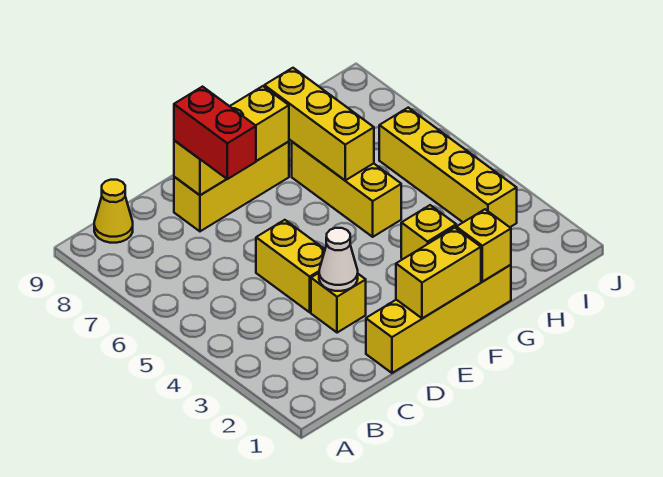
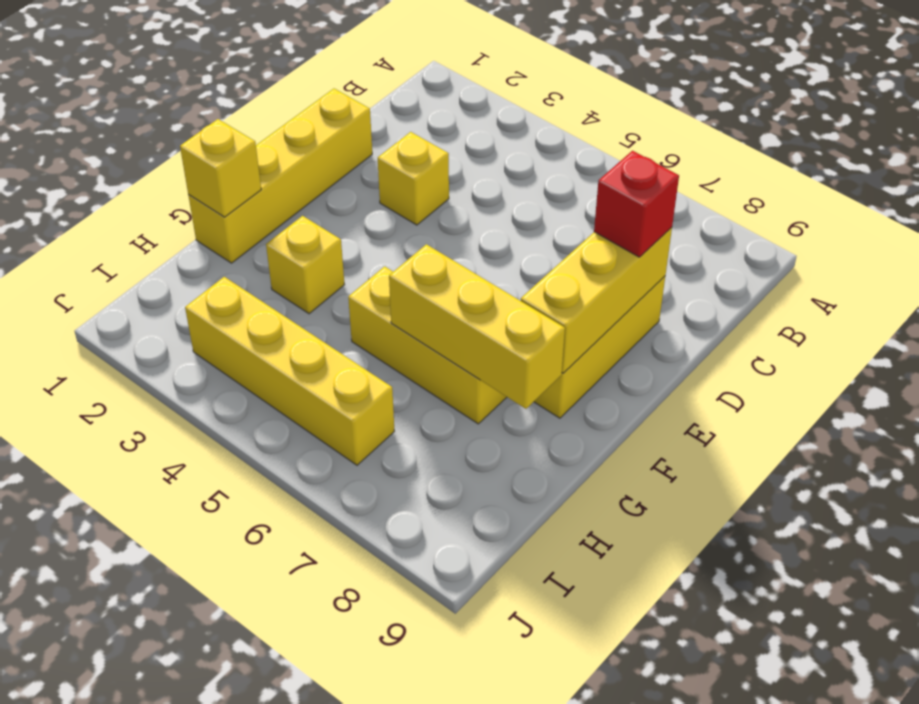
yellow cone B9 level 1 -> none
white cone D3 level 2 -> none
yellow brick D4:D5 level 1 -> none
red brick D7:D8 level 3 -> red brick D8 level 3
yellow brick E1:F1 level 2 -> none

